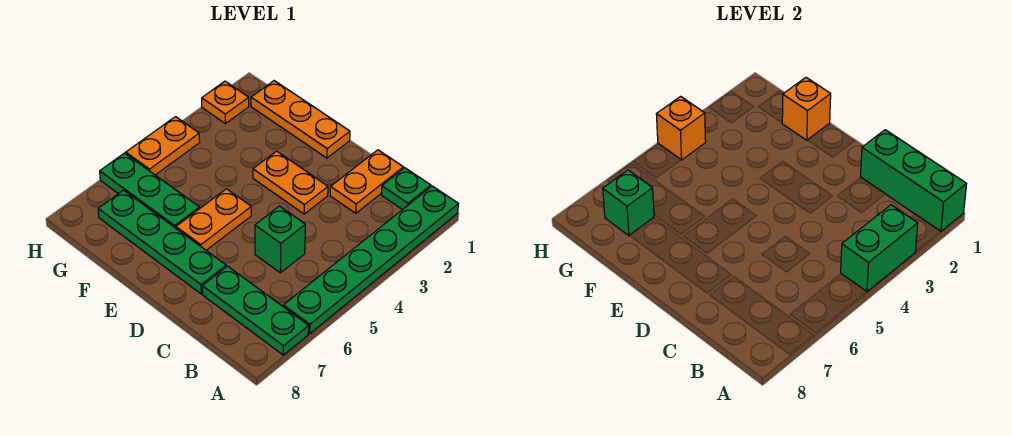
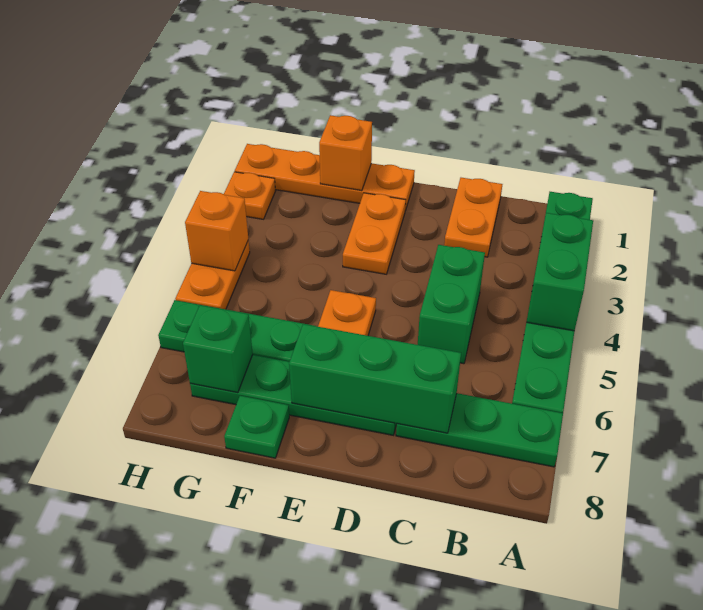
green brick A1:C1 level 2 -> green brick C7:E7 level 2
green plate B1 level 1 -> green plate F8 level 1
green brick C5 level 1 -> green brick C4:C5 level 1
orange plate D3:E3 level 1 -> orange plate E2:E3 level 1
orange plate E1:G1 level 1 -> orange plate E1:H1 level 1

